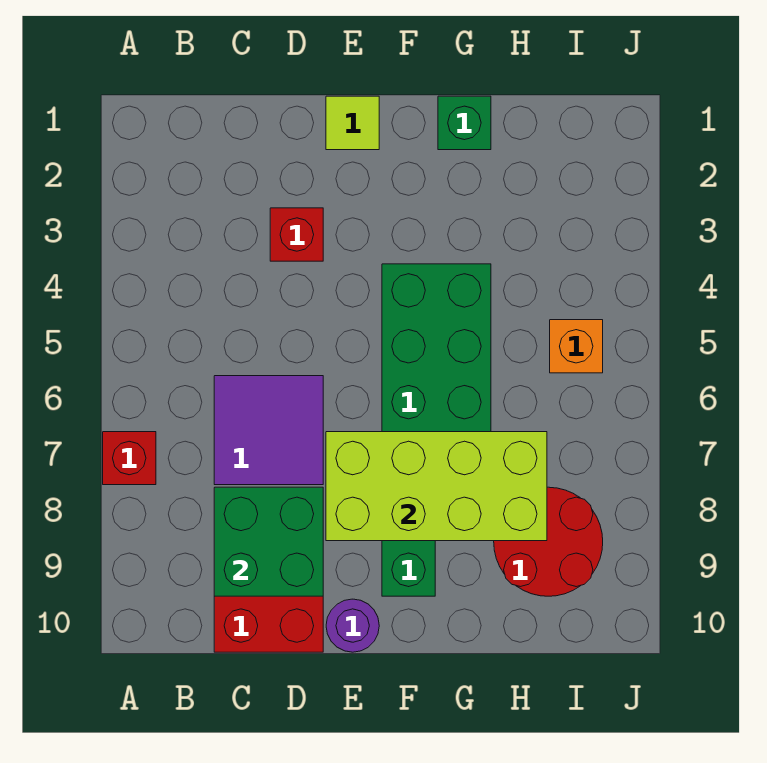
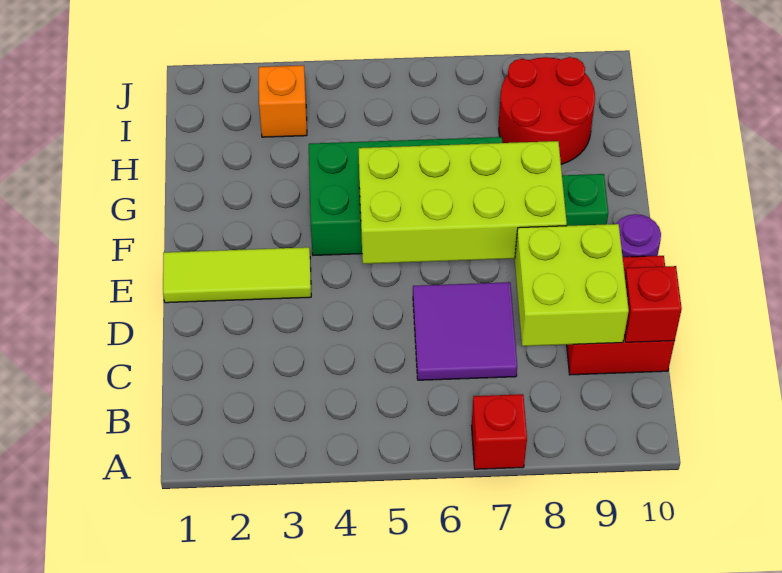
green brick C8:D9 level 2 -> lime brick C8:D9 level 2
red brick D3 level 1 -> red brick C10 level 2
lime tile E1 level 1 -> lime tile E1:E3 level 1
lime brick E7:H8 level 2 -> lime brick E5:F8 level 2
green brick G1 level 1 -> none
orange brick I5 level 1 -> orange brick I3 level 1

